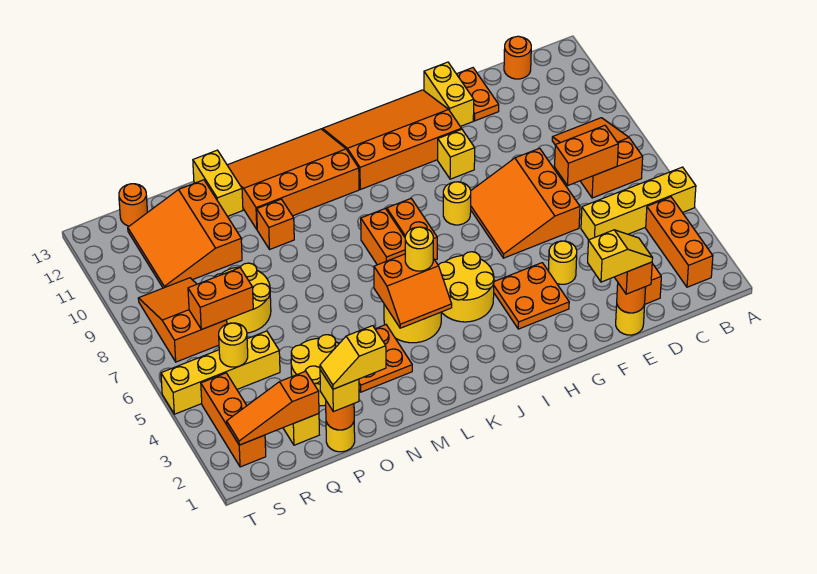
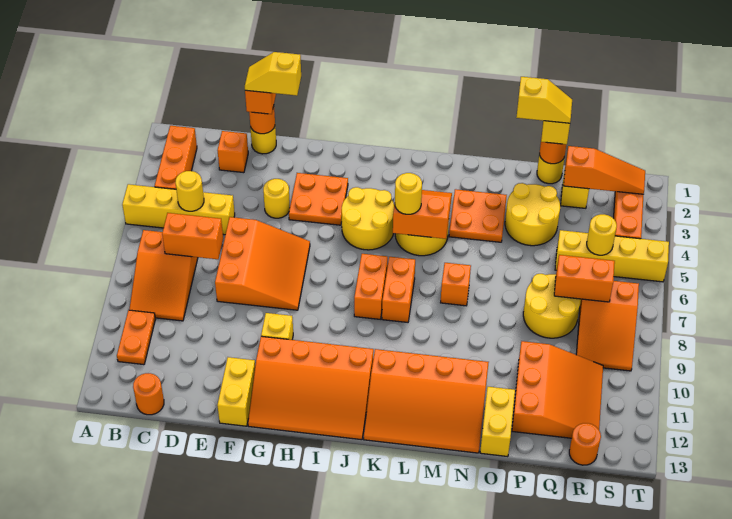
orange plate E12:E13 level 1 -> orange plate B10:B11 level 1
yellow round brick H8 level 1 -> yellow round brick C5 level 2
orange brick N10 level 1 -> orange brick M7 level 1

